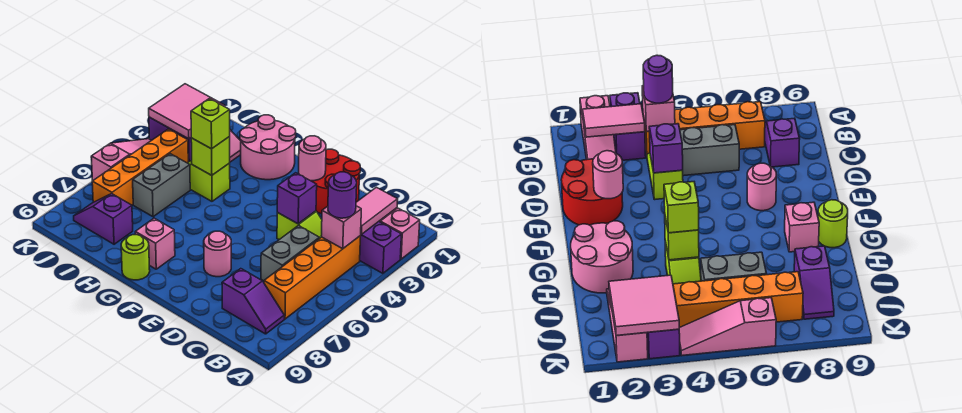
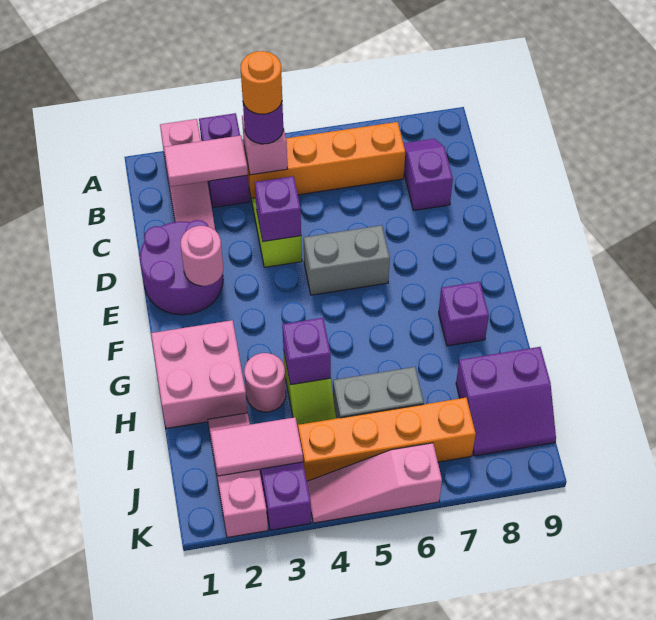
none -> orange round brick B4 level 4
grey brick C5:C6 level 1 -> grey brick E5:E6 level 1
red round brick D1:E2 level 1 -> purple round brick D1:E2 level 1
pink round brick E7 level 1 -> pink round brick H3 level 1
pink round brick G1:H2 level 1 -> pink brick G1:H2 level 1
pink brick G8 level 1 -> purple brick G8 level 1
lime round brick G9 level 1 -> none
lime brick H4 level 2 -> purple brick H4 level 2
lime brick H4 level 3 -> none
purple slope I8:J8 level 1 top I -> purple slope I8:J9 level 1 top I
pink tile J2:K3 level 2 -> pink tile J2:J3 level 2

